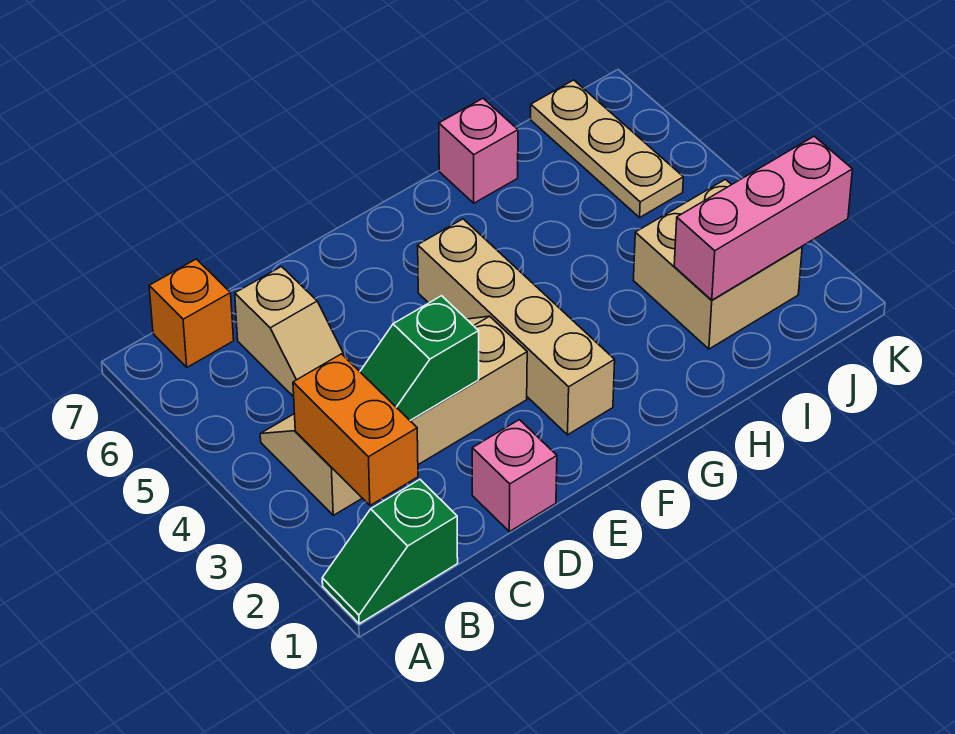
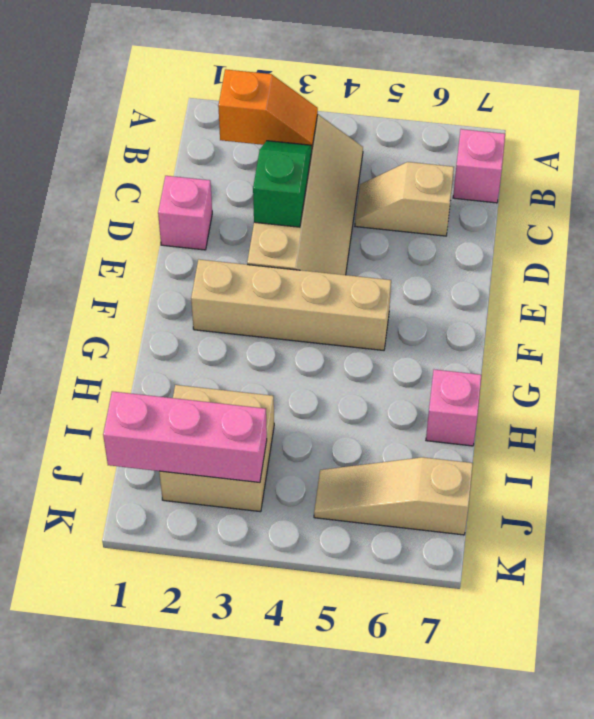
green slope A1:B1 level 1 top B -> none
orange brick B2:B3 level 2 -> orange slope B2:B3 level 2 top 2
orange brick B7 level 1 -> pink brick B7 level 1
pink brick I2:K2 level 2 -> pink brick J1:J3 level 2
tan plate J5:J7 level 1 -> tan slope J5:J7 level 1 top 7

